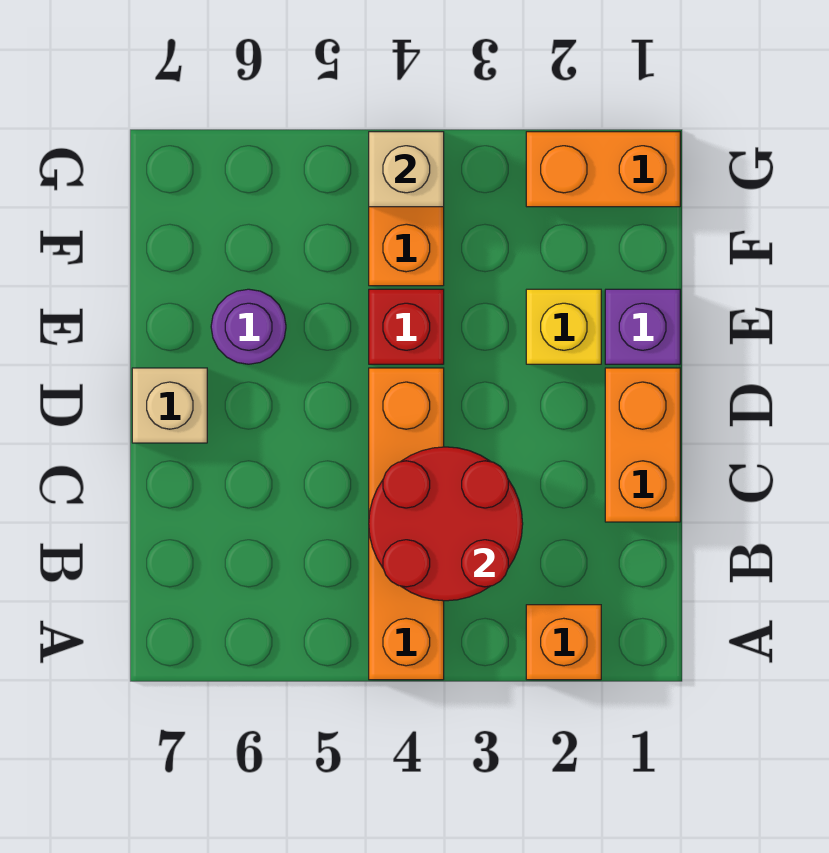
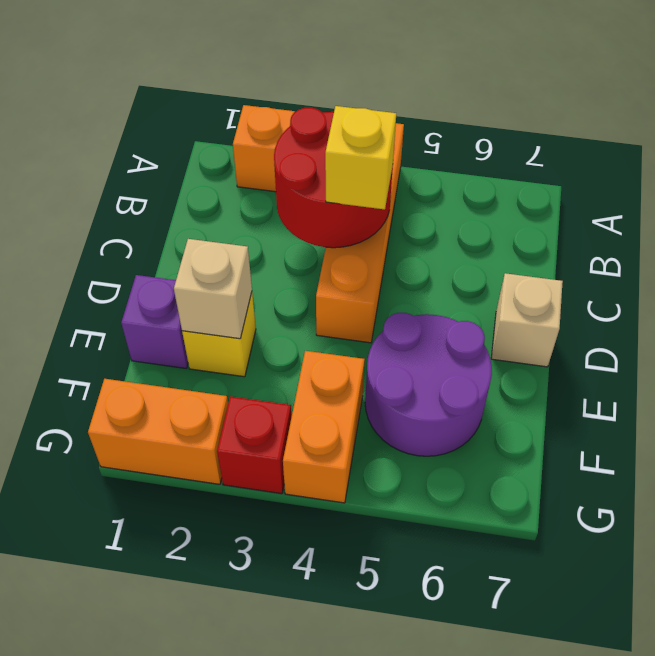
orange brick C1:D1 level 1 -> none
none -> yellow brick C4 level 3
red brick E4 level 1 -> red brick G3 level 1
purple round brick E6 level 1 -> purple round brick E5:F6 level 1
tan brick G4 level 2 -> tan brick E2 level 2

